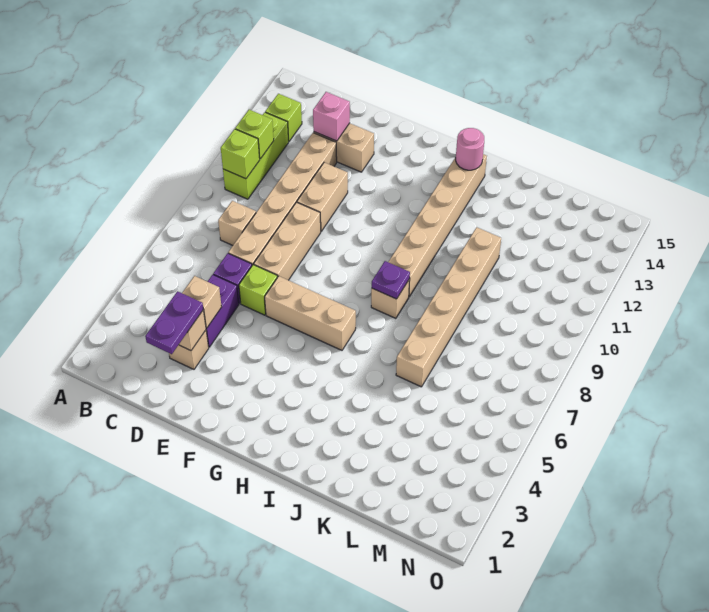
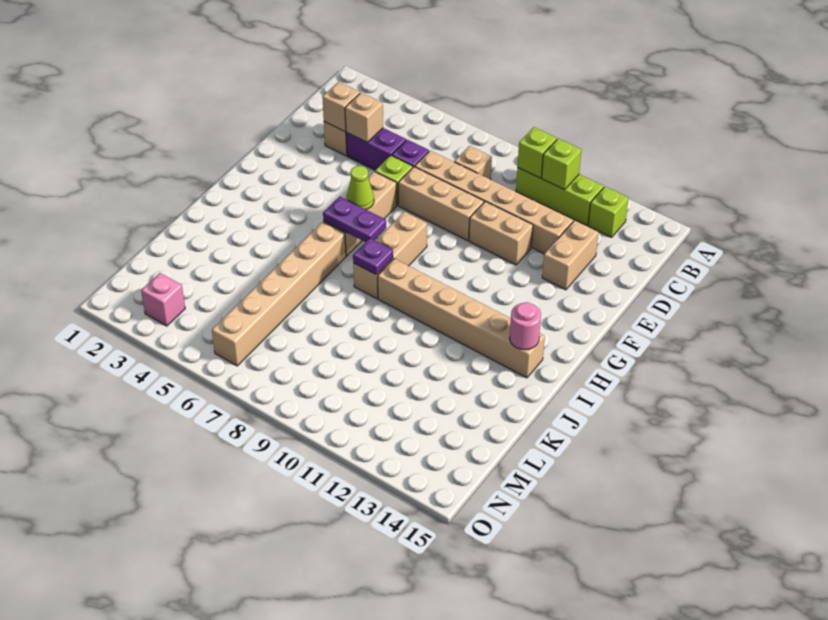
purple plate D2:D3 level 3 -> purple plate H6:H7 level 2
pink brick D13 level 2 -> pink brick N3 level 1
none -> lime cone G6 level 2
tan brick I8 level 1 -> tan brick G8:I8 level 1
tan brick K6:K11 level 1 -> tan brick I6:N6 level 1

